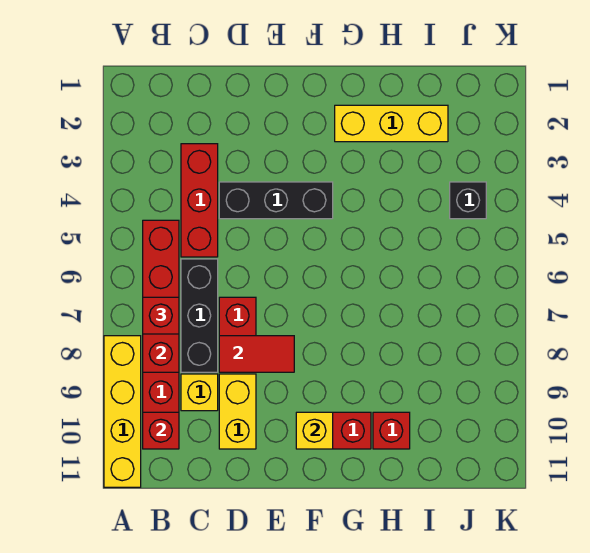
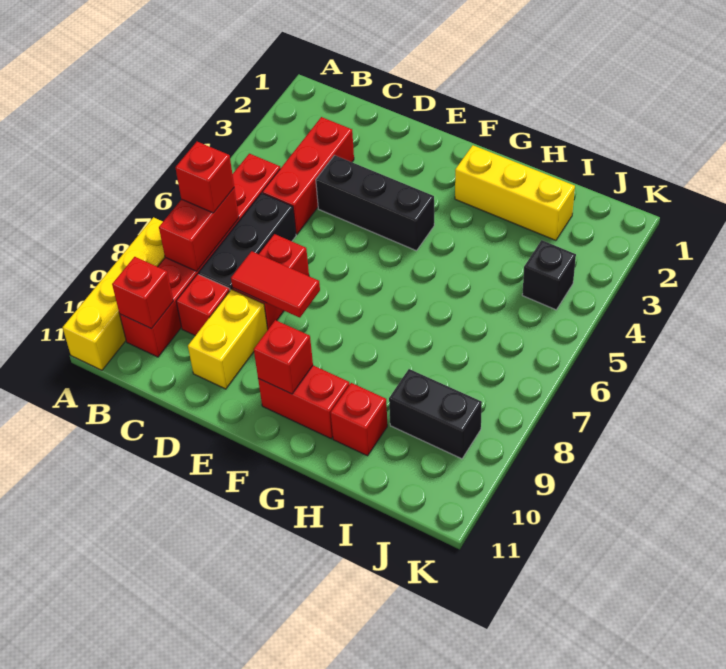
yellow brick C9 level 1 -> red brick C9 level 1
yellow brick F10 level 2 -> red brick F10 level 2
none -> black brick I9:J9 level 1

